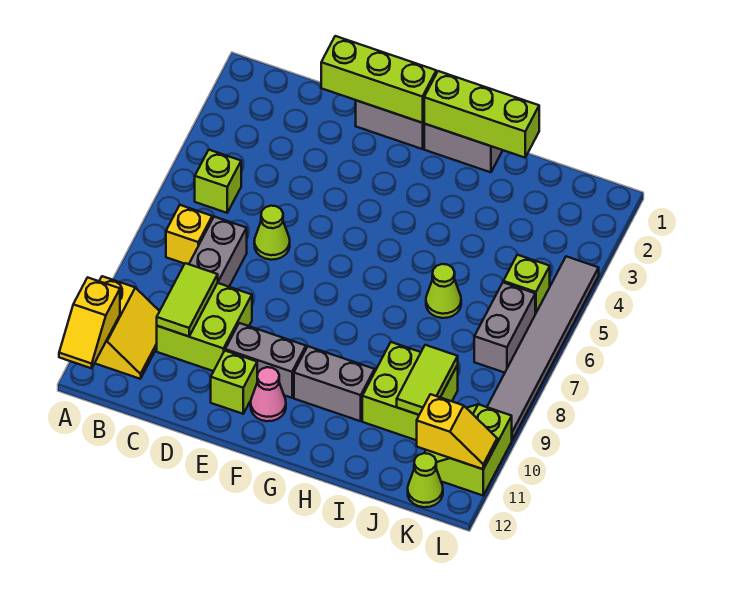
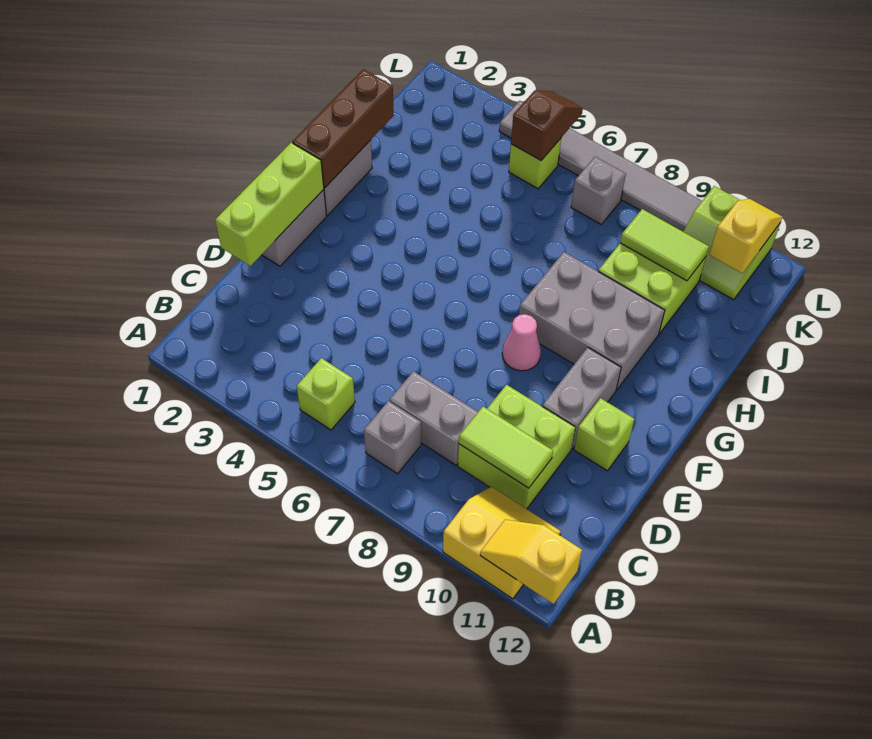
yellow slope A11:A12 level 2 top 11 -> yellow slope A11:A12 level 2 top 12
yellow brick B7 level 1 -> grey brick B7 level 1
lime cone D6 level 1 -> none
pink cone F11 level 1 -> pink cone F8 level 1
lime brick G1:I1 level 2 -> brown brick G1:I1 level 2
grey brick G10:H10 level 1 -> grey brick G8:H10 level 1
lime cone I6 level 1 -> none
none -> brown slope K5:L5 level 2 top K
grey brick K6:K7 level 1 -> grey brick K7 level 1
lime cone K12 level 1 -> none

